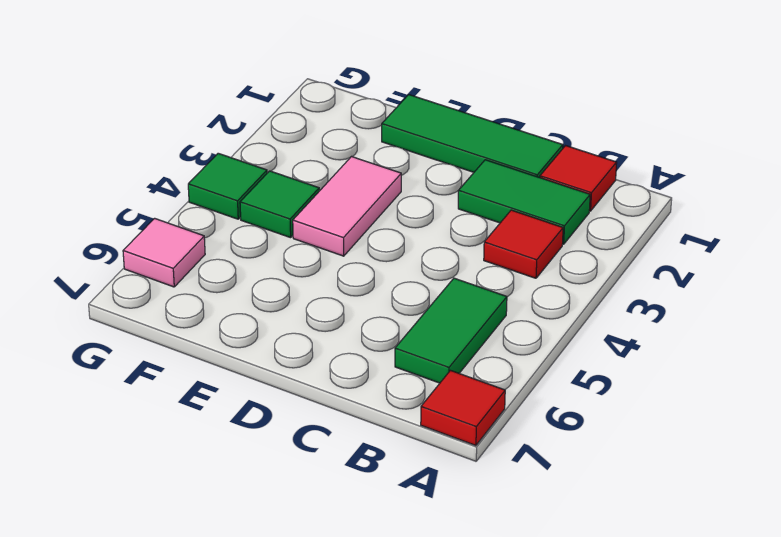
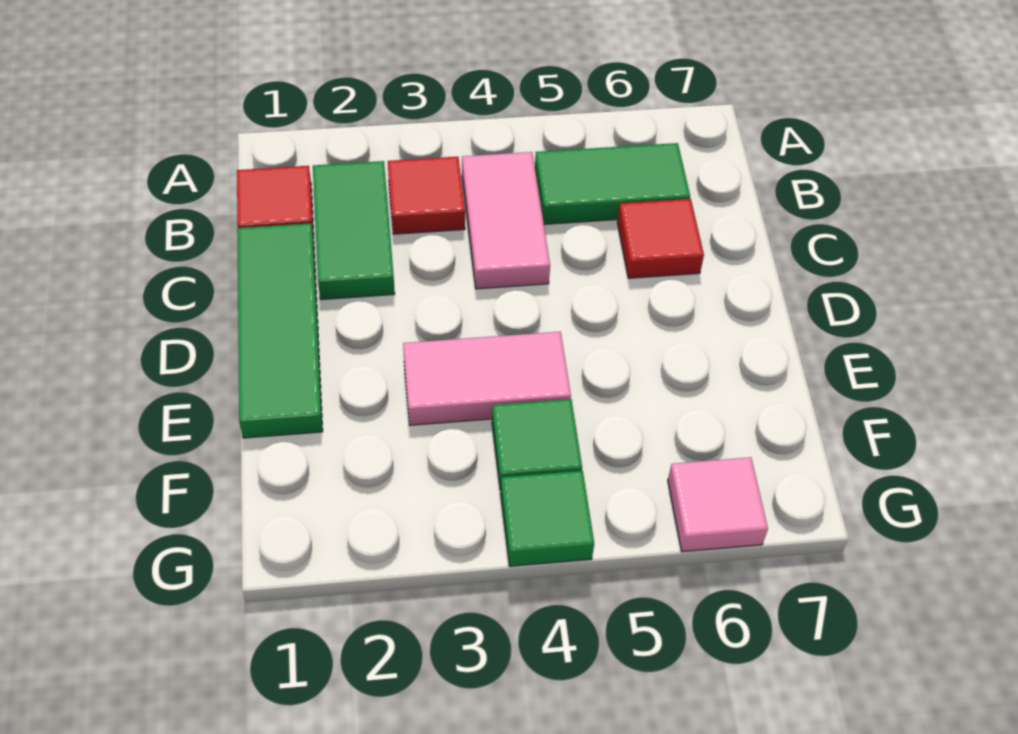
red tile A7 level 1 -> red tile C6 level 1
none -> pink tile B4:C4 level 1

